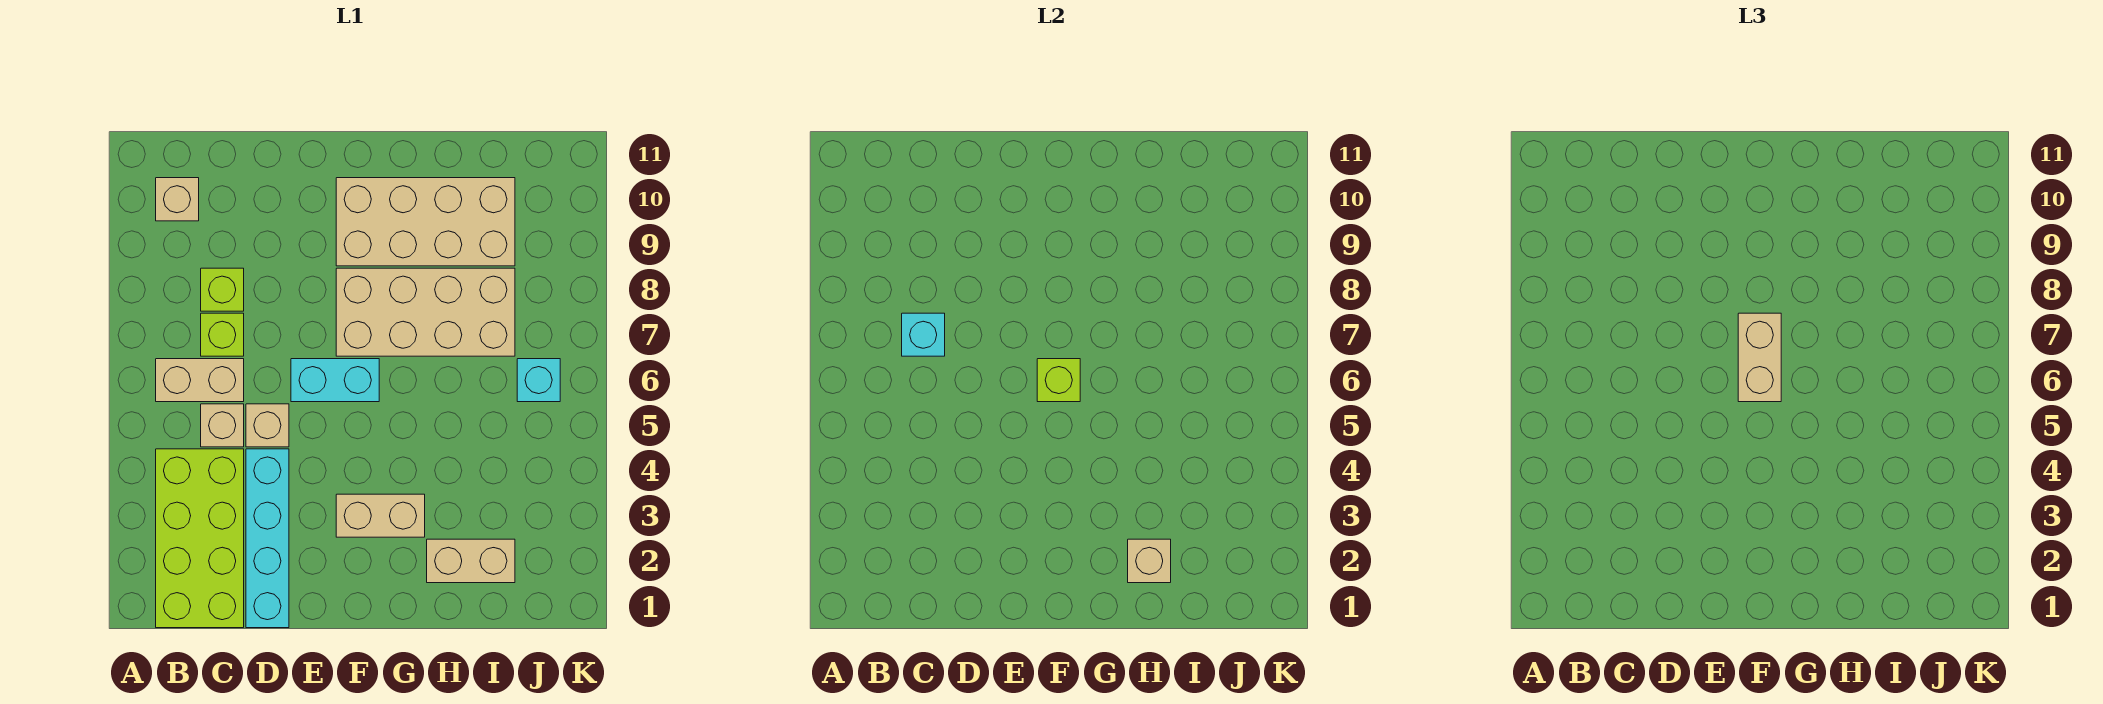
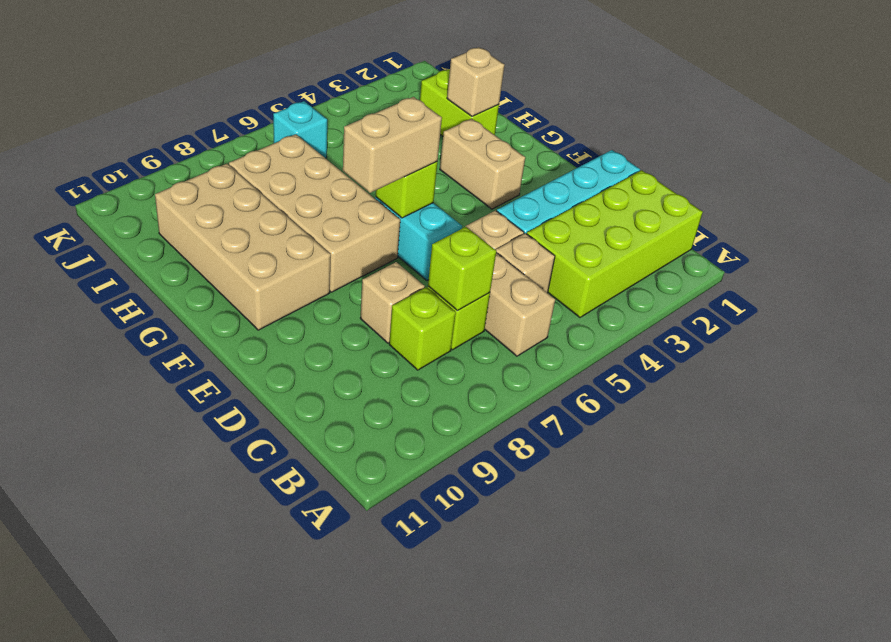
tan brick B10 level 1 -> tan brick D8 level 1
cyan brick C7 level 2 -> lime brick C7 level 2
tan brick H2:I2 level 1 -> lime brick H2:I2 level 1

